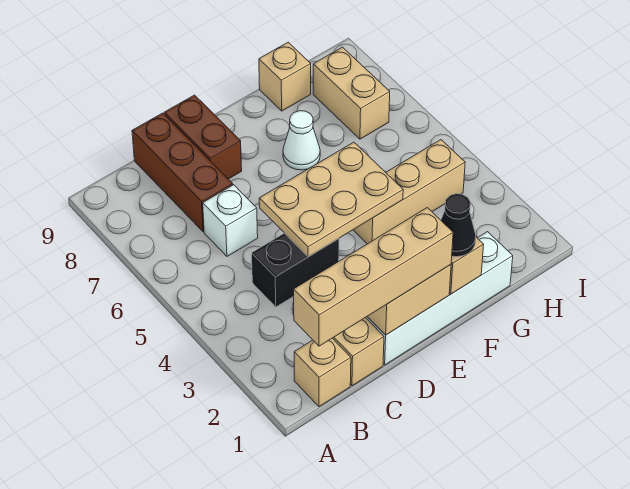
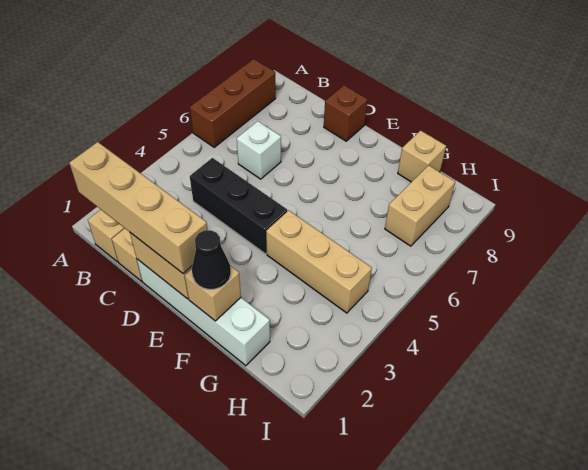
black brick C4:D4 level 1 -> black brick C4:E4 level 1
brown brick C7:C9 level 1 -> brown brick A6:A8 level 1
tan plate D4:F5 level 2 -> none
brown brick D8:D9 level 1 -> brown brick D9 level 1
white cone F7 level 1 -> none

